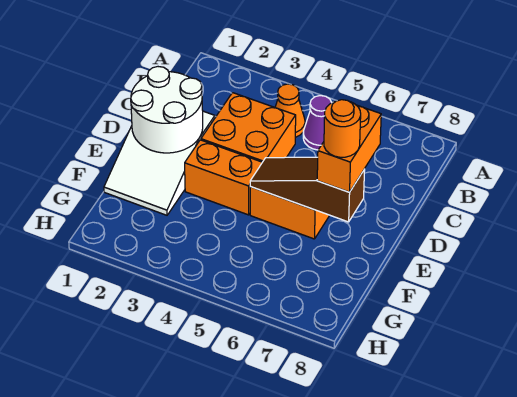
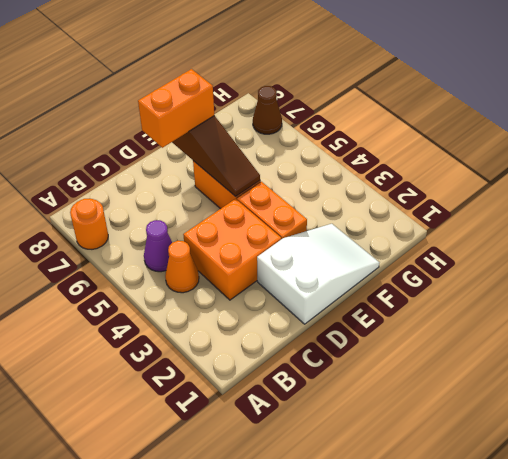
white round brick D1:E2 level 2 -> none
orange round brick E7 level 4 -> orange round brick A7 level 1
none -> brown cone H7 level 1

